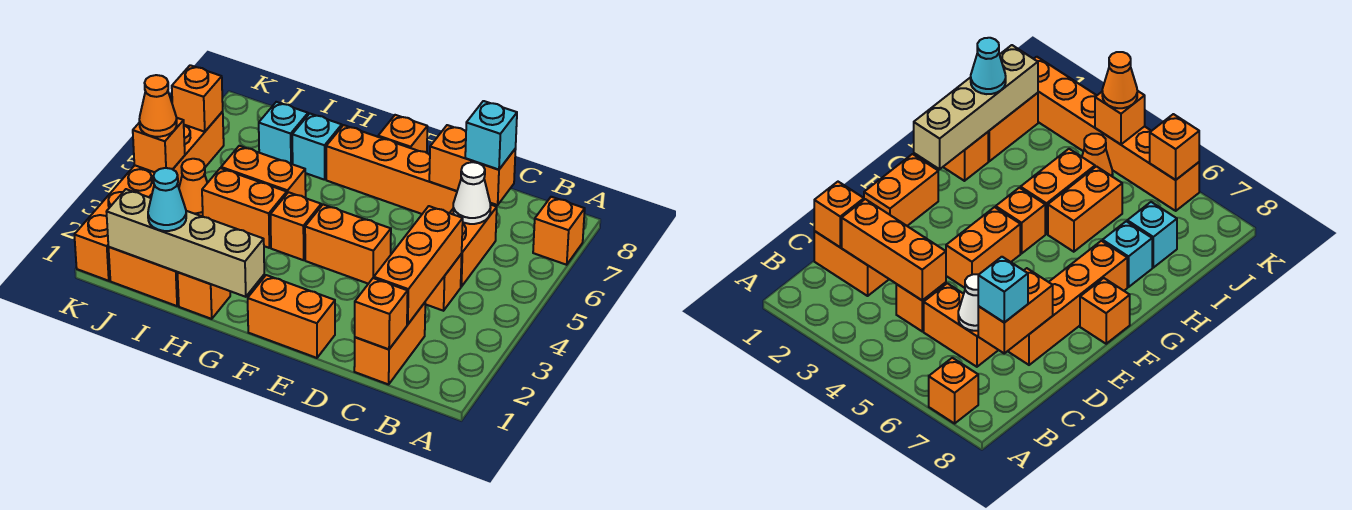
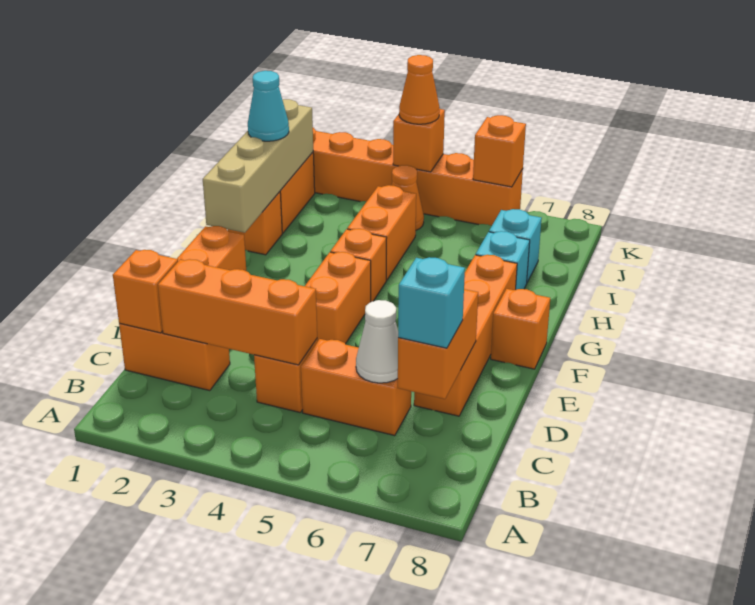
orange brick A7 level 1 -> none
orange brick H5:I5 level 1 -> none

